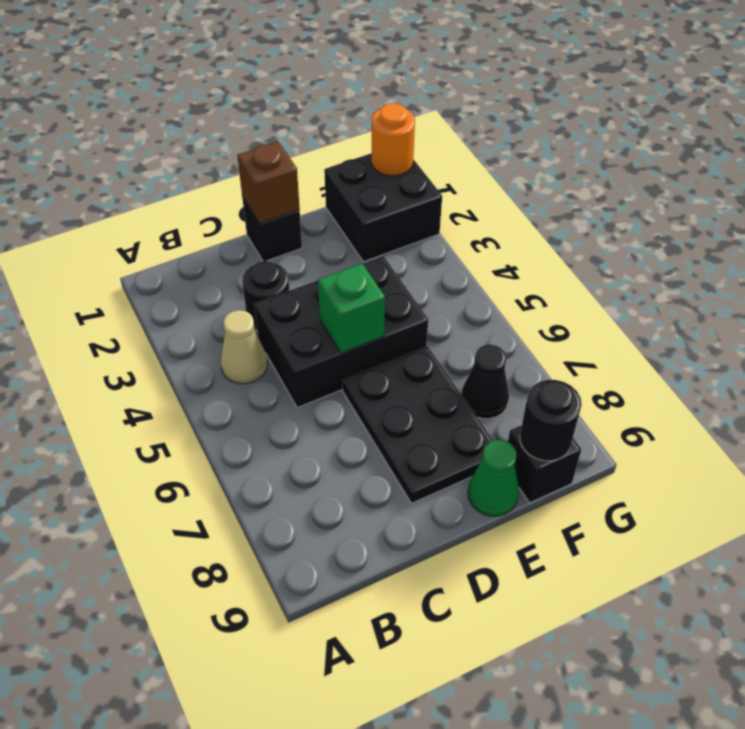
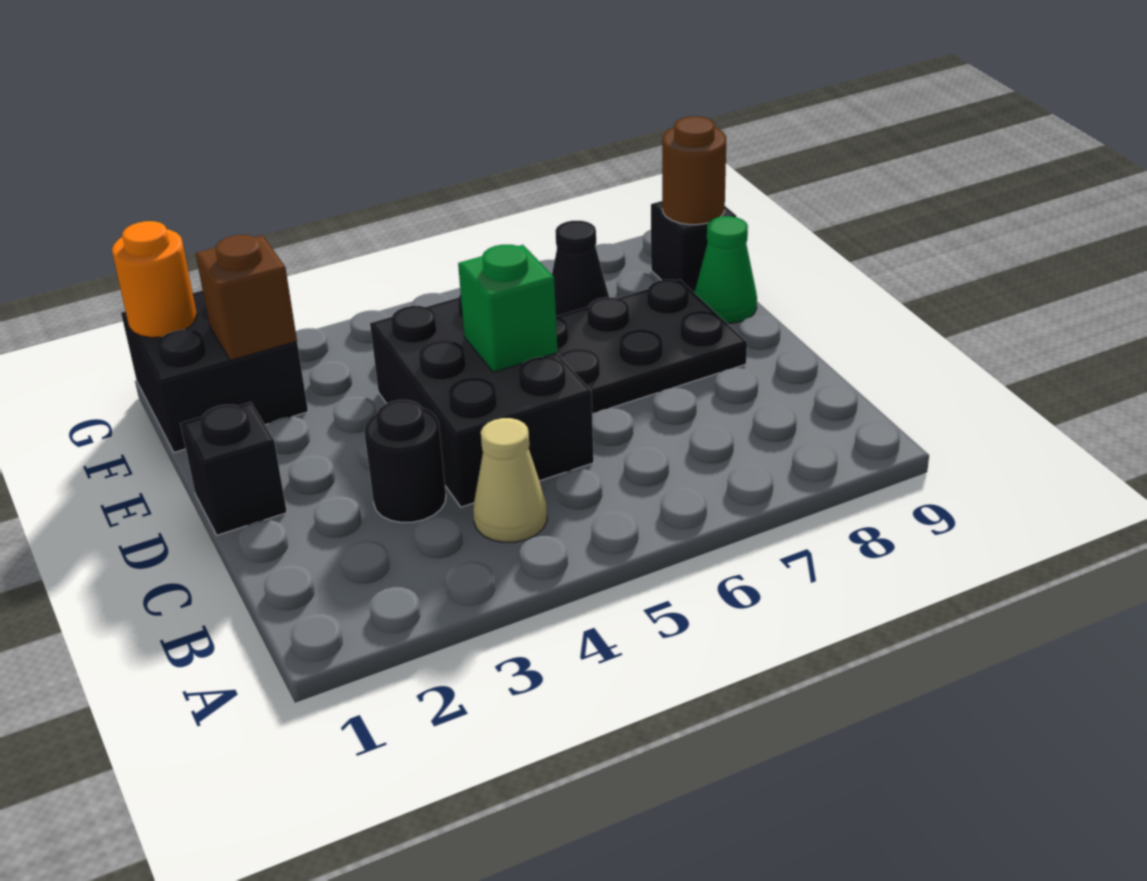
brown brick D1 level 2 -> brown brick F2 level 2
black round brick F9 level 2 -> brown round brick F9 level 2

